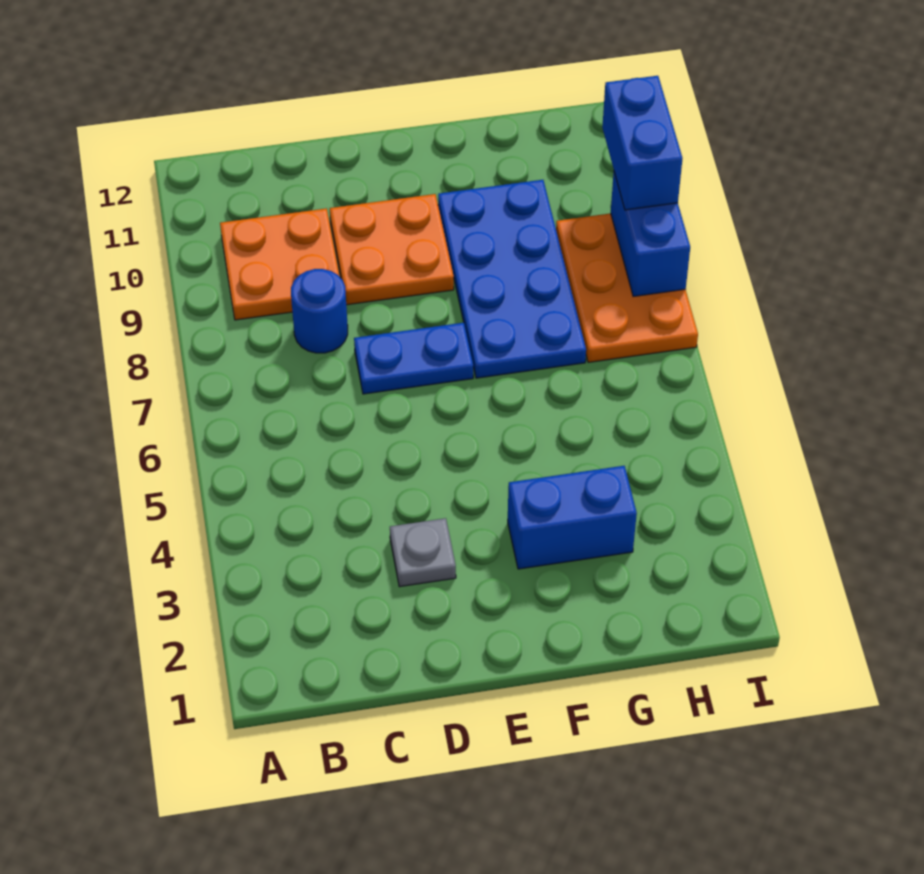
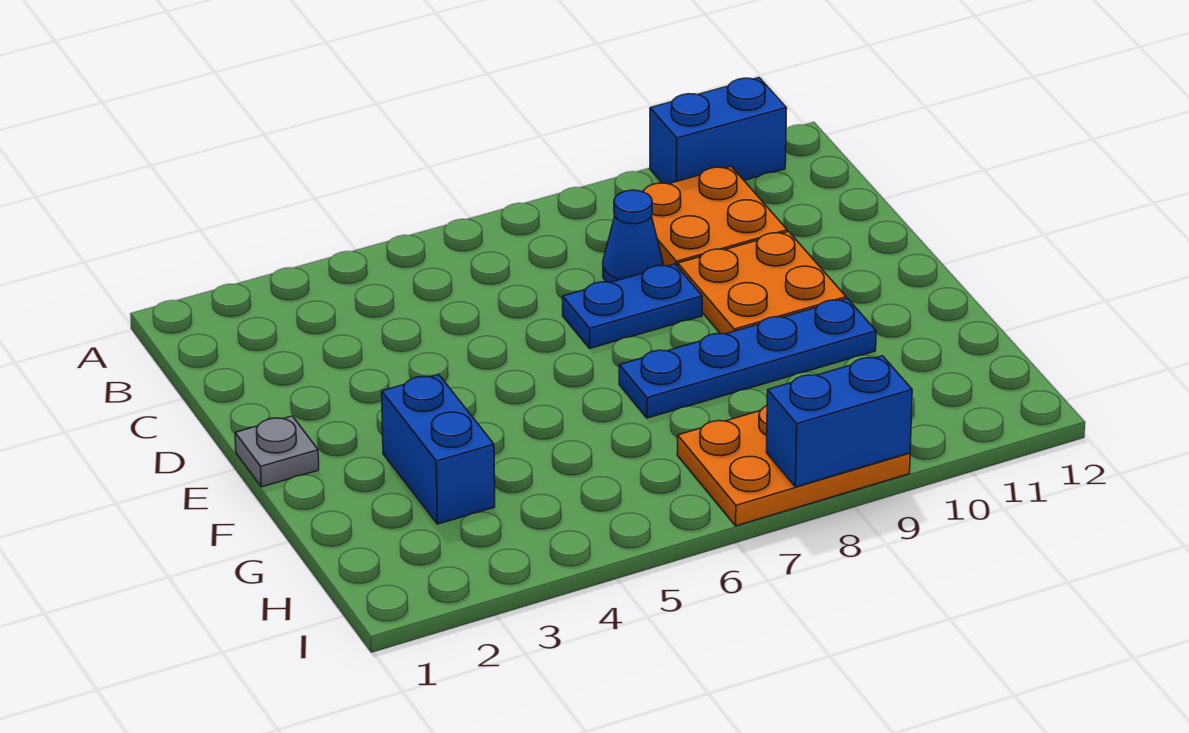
blue round brick C8 level 1 -> blue cone C8 level 1
grey plate D3 level 1 -> grey plate E1 level 1
blue plate D7:E7 level 1 -> blue plate D7:D8 level 1
blue plate F7:G10 level 1 -> blue plate F7:F10 level 1
blue brick I9:I10 level 3 -> blue brick A10:A11 level 1

